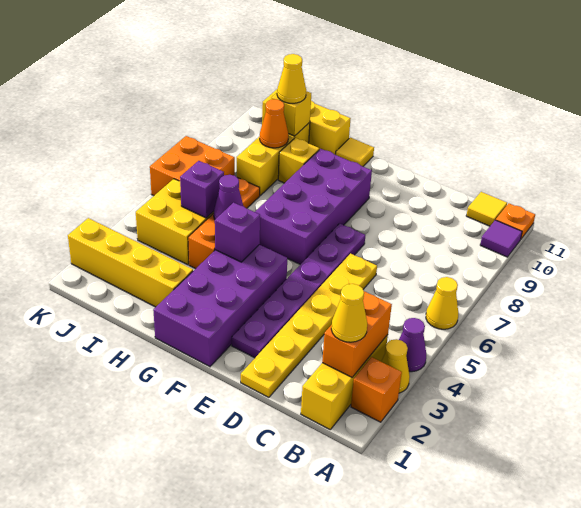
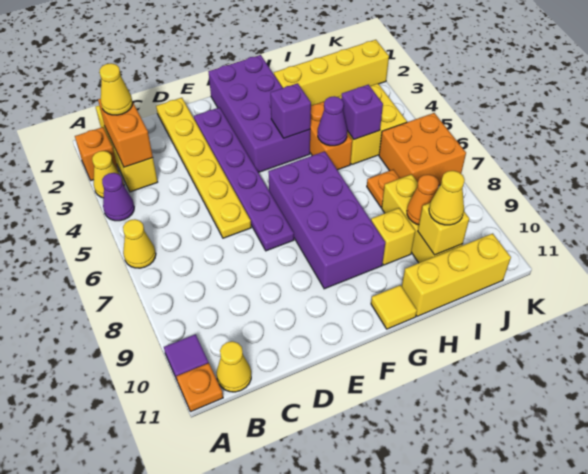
yellow tile B11 level 1 -> yellow cone B11 level 1

